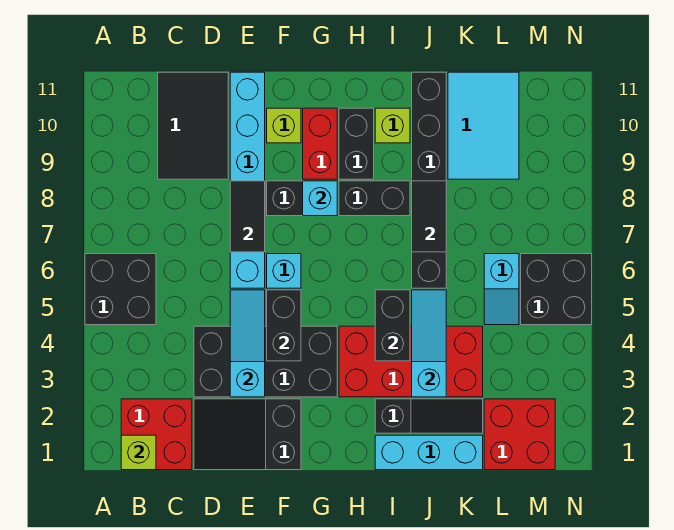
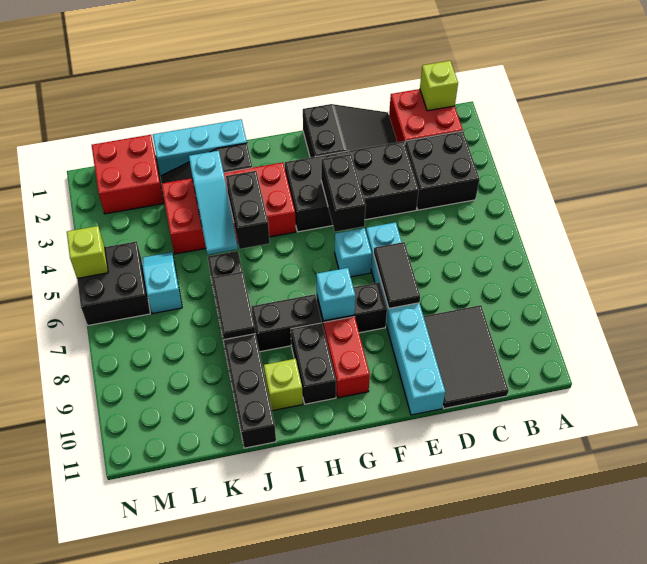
black brick A5:B6 level 1 -> black brick B3:C4 level 1
cyan slope E3:E5 level 2 top 3 -> none
lime brick F10 level 1 -> lime brick N5 level 2
cyan tile K9:L11 level 1 -> none

